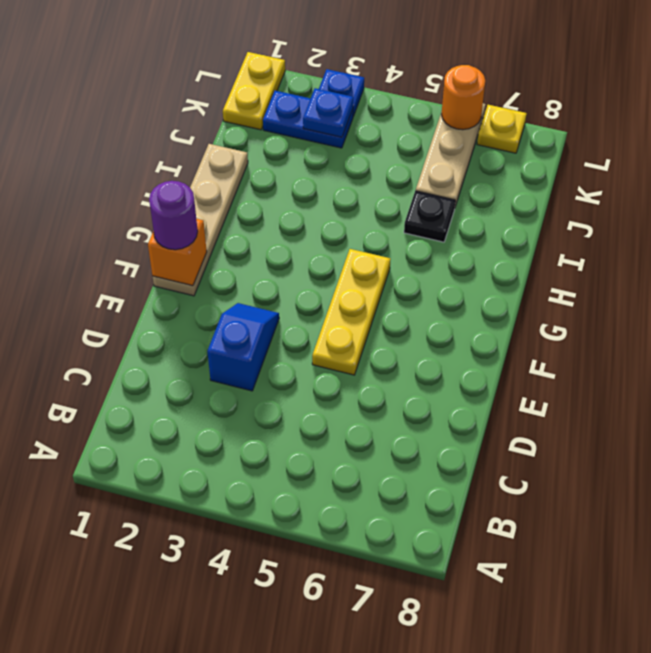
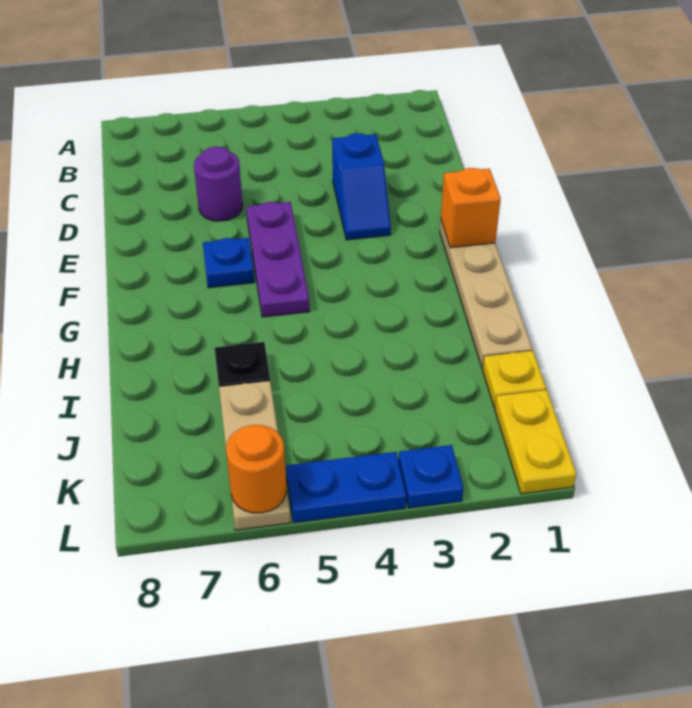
yellow plate E5:G5 level 1 -> purple plate E5:G5 level 1
purple round brick F1 level 3 -> purple round brick D6 level 1
blue plate K2:K3 level 1 -> blue plate L4:L5 level 1
blue plate K3 level 2 -> blue plate F6 level 1
yellow plate L7 level 1 -> yellow plate J1 level 1

